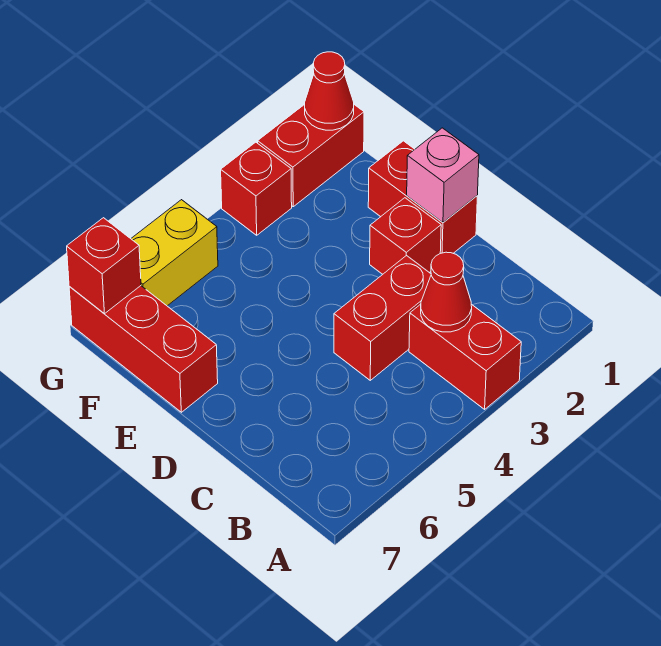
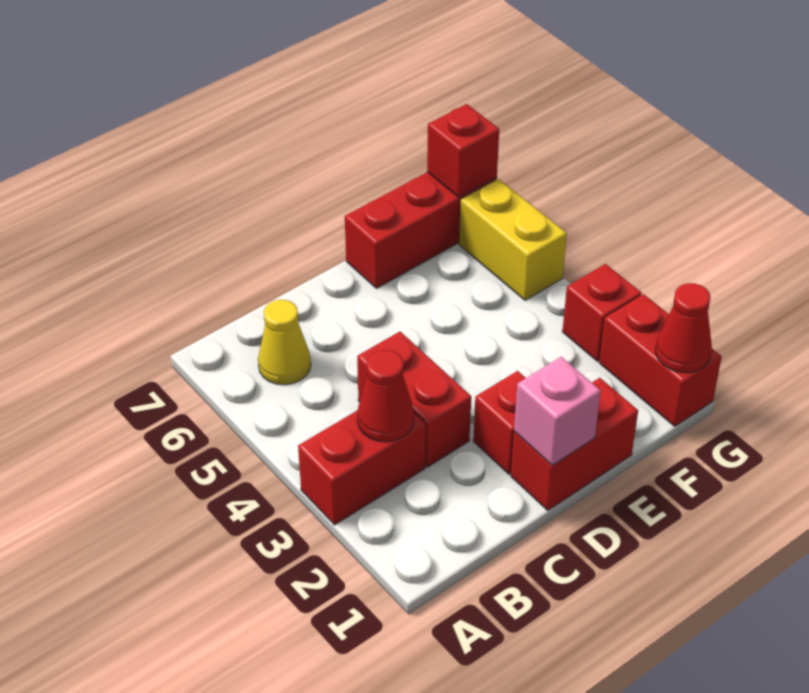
none -> yellow cone B6 level 1

